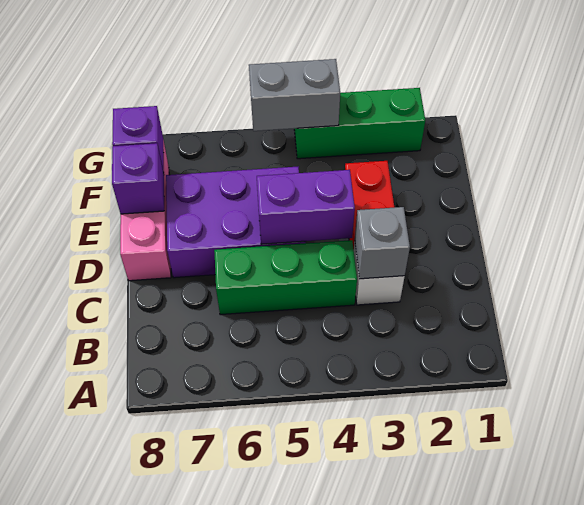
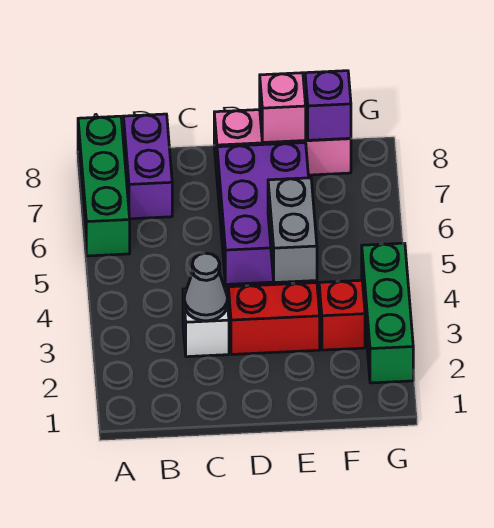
grey brick C3 level 2 -> grey cone C3 level 2
green brick C4:C6 level 1 -> green brick A6:A8 level 1
purple brick D4:D5 level 2 -> purple brick B7:B8 level 1
purple brick E8 level 2 -> pink brick E8 level 2
none -> red brick F3 level 1
grey brick G4:G5 level 2 -> grey brick E4:E5 level 2

